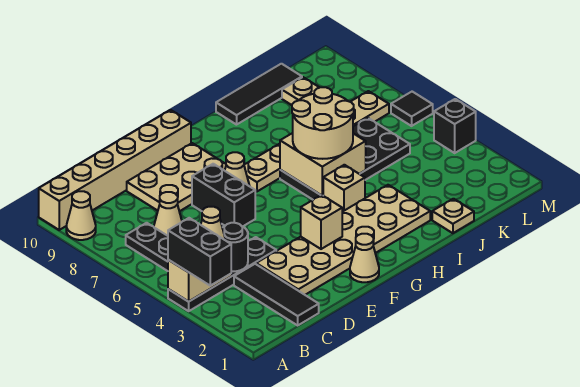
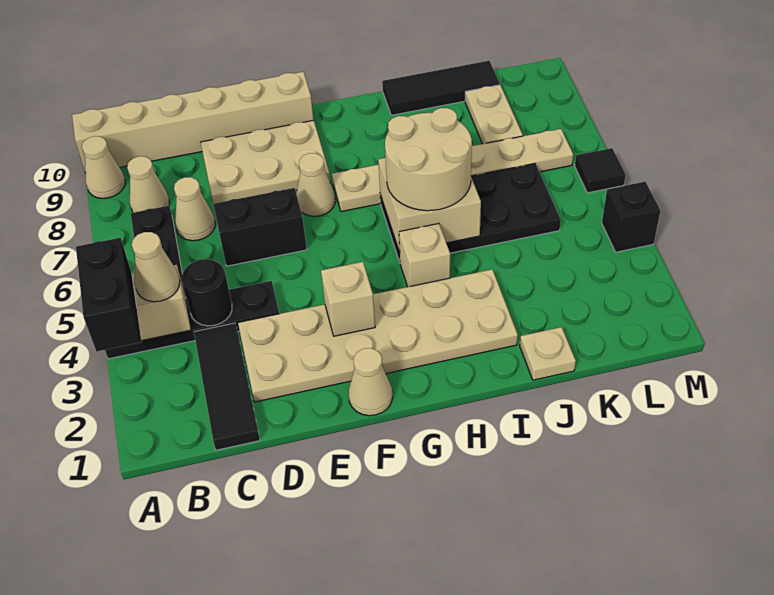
none -> tan cone B8 level 1
black brick E6:E7 level 1 -> black brick D6:E6 level 1

